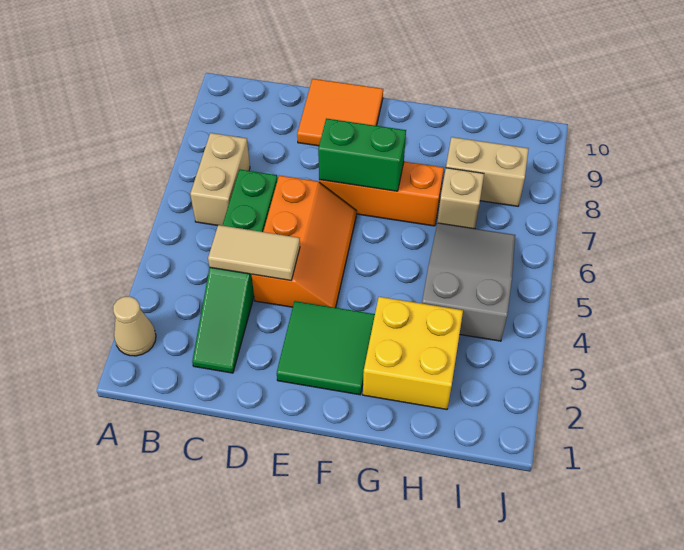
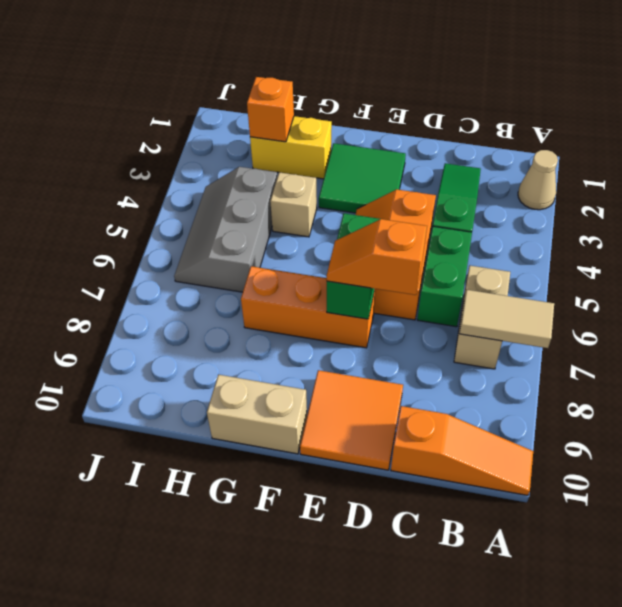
none -> orange slope A10:C10 level 1 top C
tan tile C4:D4 level 2 -> tan tile A7:B7 level 2
none -> orange slope D7:E7 level 3 top D
green brick E7:F7 level 2 -> green brick E6:E7 level 2
yellow brick G2:H3 level 1 -> yellow brick G2:H2 level 1
none -> orange brick H2 level 2
grey slope H4:I6 level 1 top 4 -> grey slope H4:I6 level 1 top H
tan brick H7 level 1 -> tan brick G4 level 1
tan brick H8:I8 level 1 -> tan brick F10:G10 level 1

